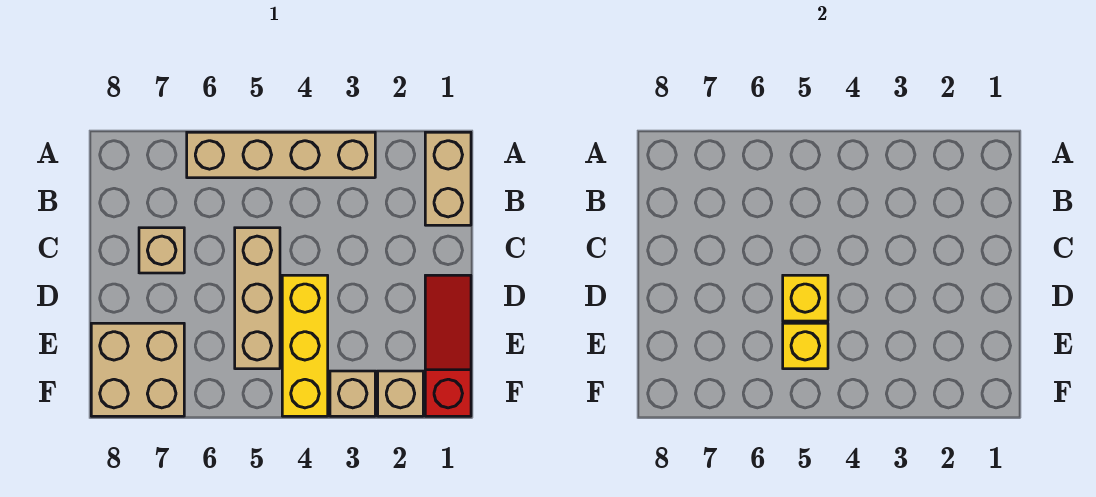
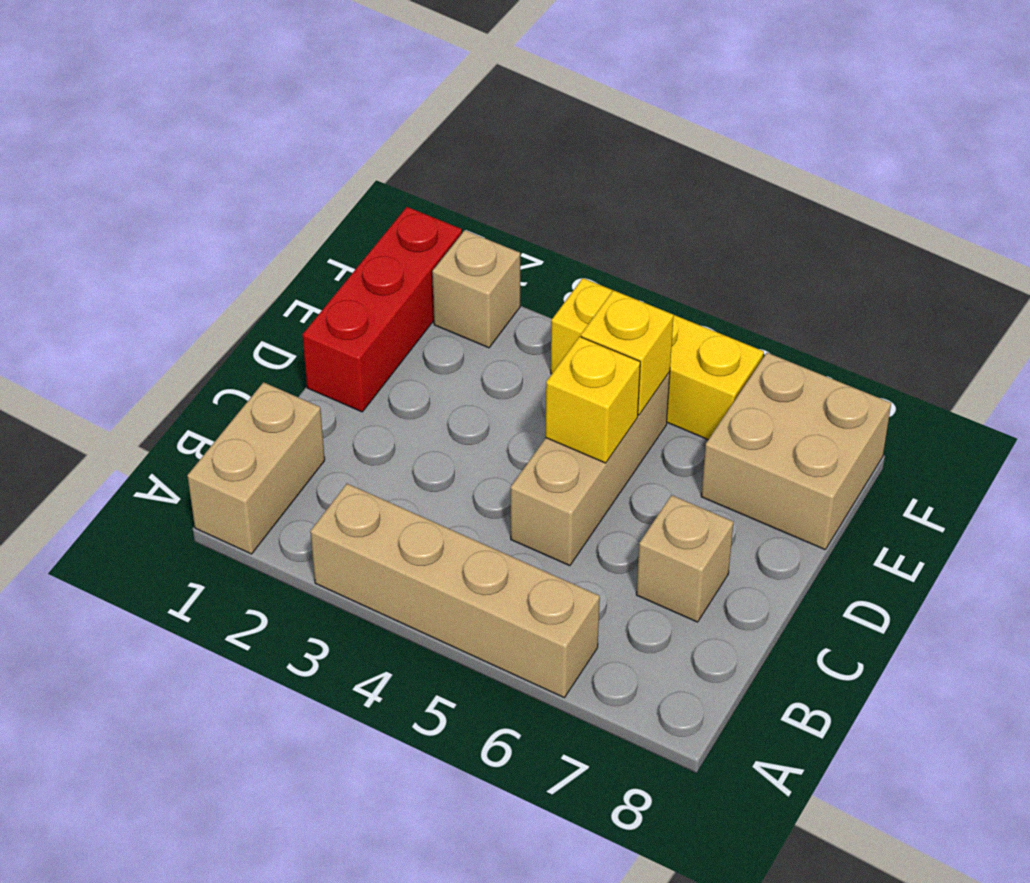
red slope D1:F1 level 1 top F -> red brick D1:F1 level 1
yellow brick D4:F4 level 1 -> yellow brick F4:F6 level 1
tan brick F3 level 1 -> none

